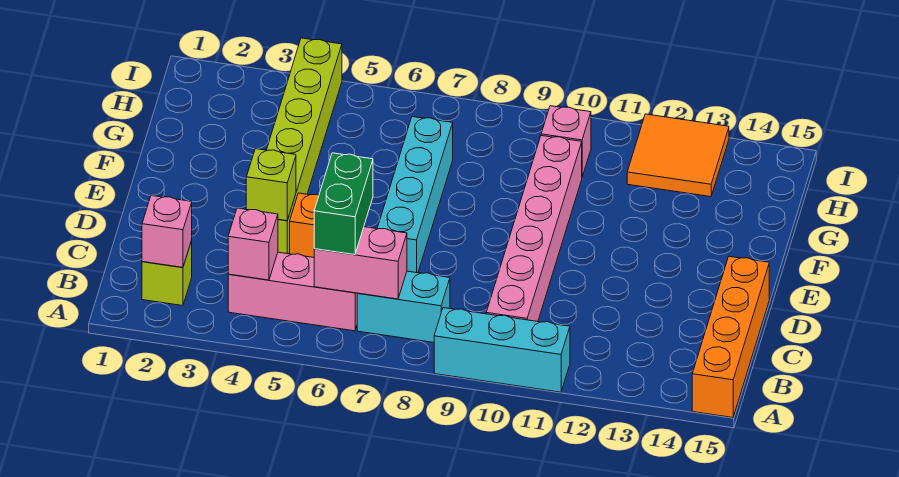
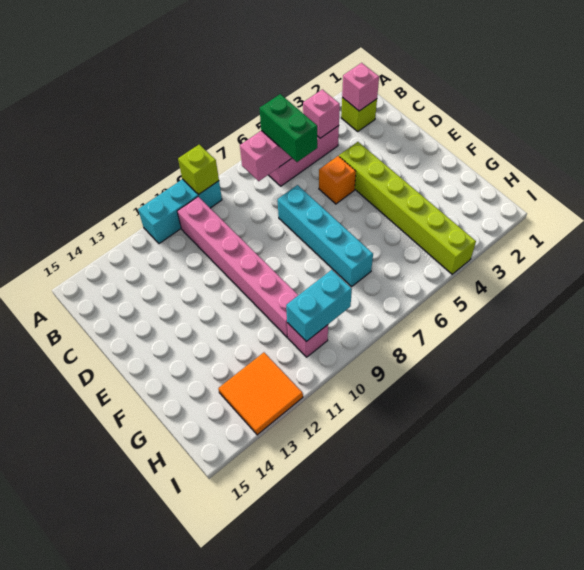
orange brick A15:D15 level 1 -> none
cyan brick B7:B8 level 1 -> cyan brick H9:H10 level 2
lime brick D4 level 2 -> lime brick A9 level 2

